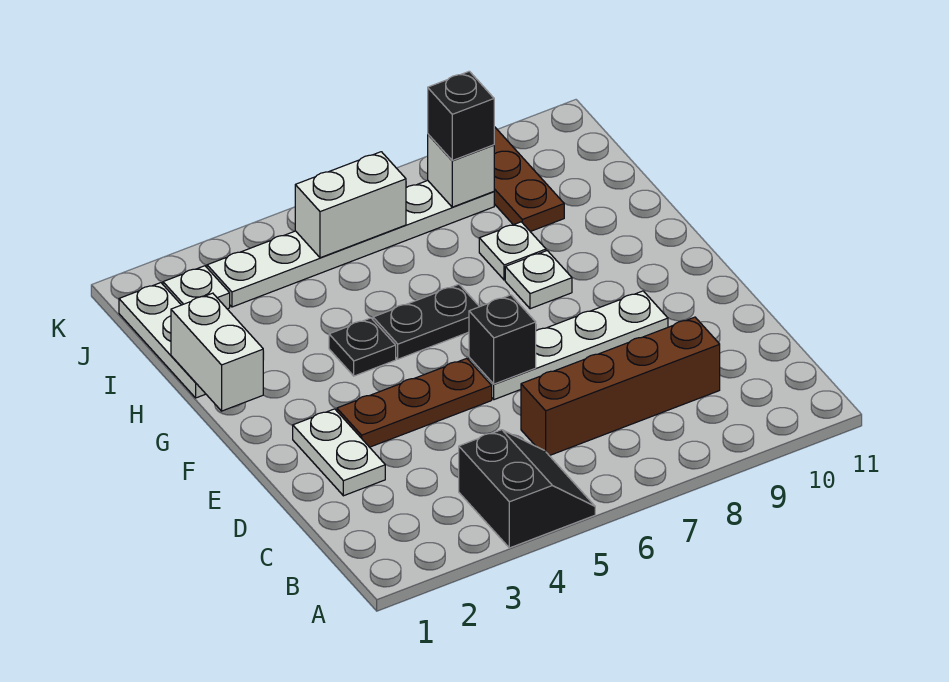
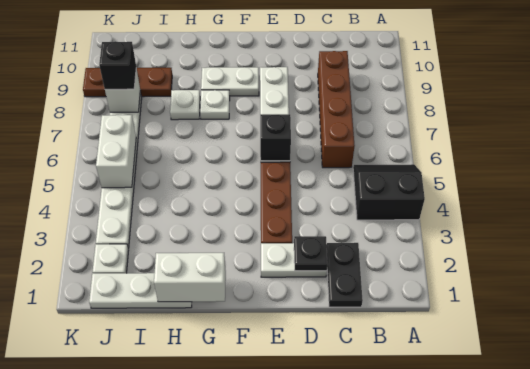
none -> white plate F9:G9 level 1
black plate G4 level 1 -> black plate D2 level 2
black plate G5:G6 level 1 -> black plate C1:C2 level 1

